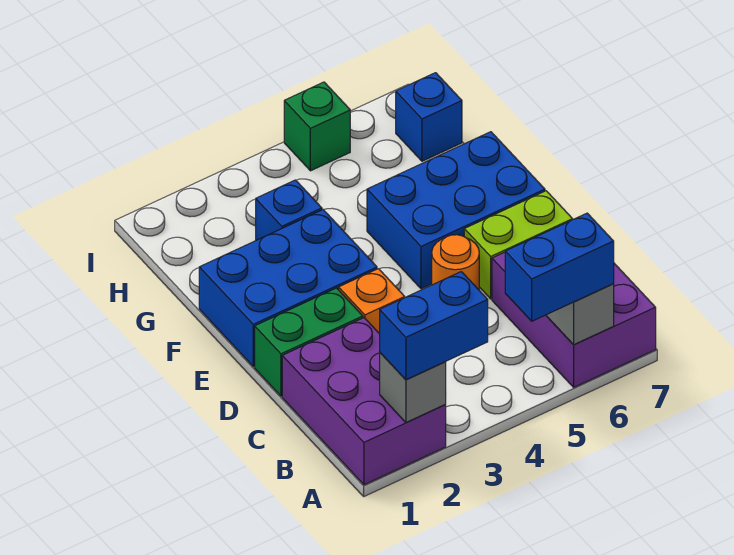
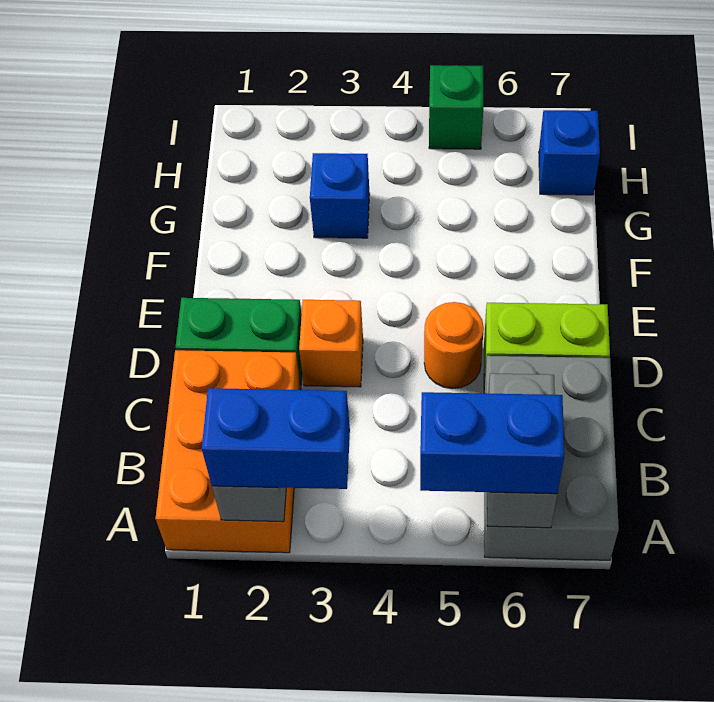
purple brick A1:C2 level 1 -> orange brick A1:C2 level 1
purple brick A6:C7 level 1 -> grey brick A6:C7 level 1
blue brick E1:F3 level 1 -> none
blue brick E5:F7 level 1 -> none

